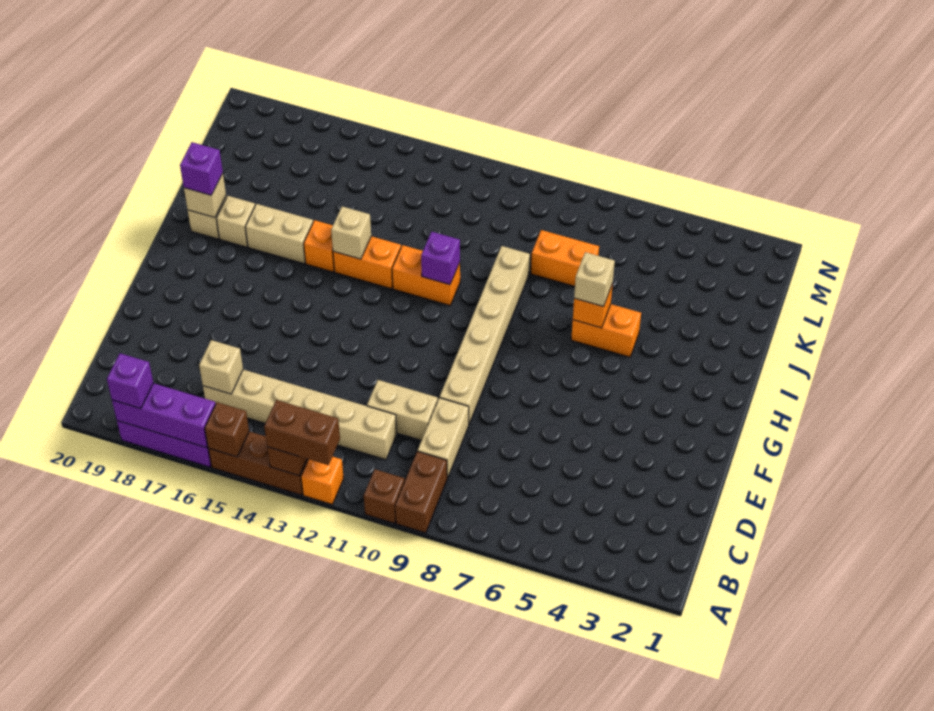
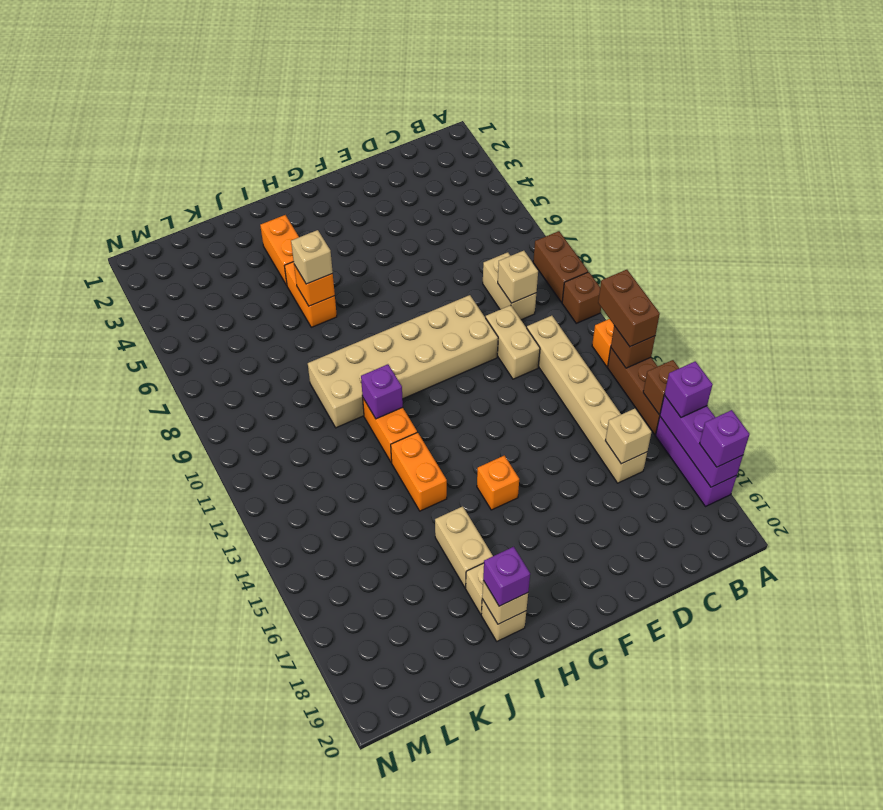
brown brick A9:B9 level 1 -> brown brick A8:A9 level 1
none -> purple brick A16 level 3
tan brick C9:D9 level 1 -> tan brick C8:C9 level 1
tan brick E9:J9 level 1 -> tan brick E9:J10 level 1
tan brick I14 level 2 -> tan brick C9 level 2
orange brick I15 level 1 -> orange brick G15 level 1
orange brick K7:K8 level 1 -> orange brick I3:I4 level 1

